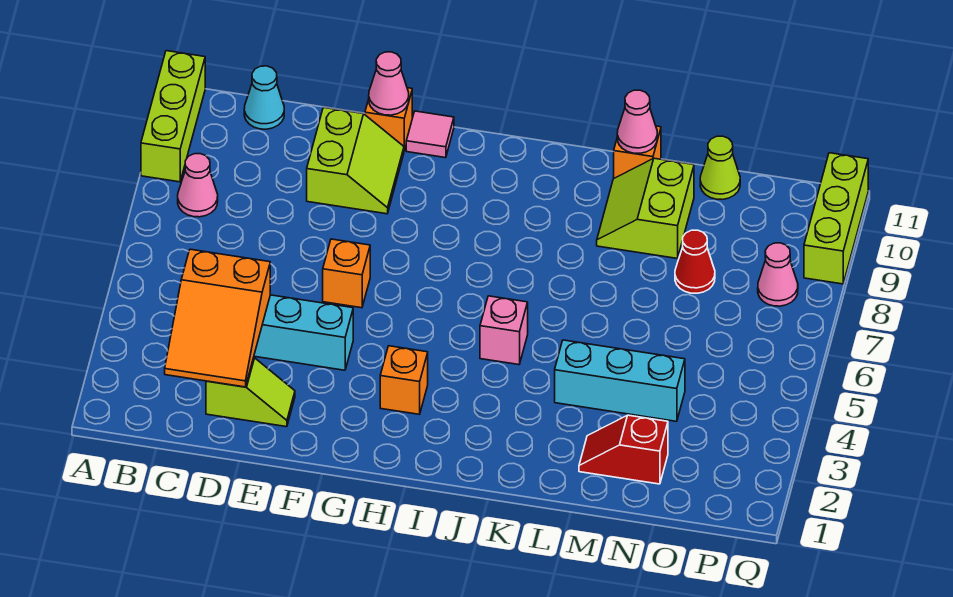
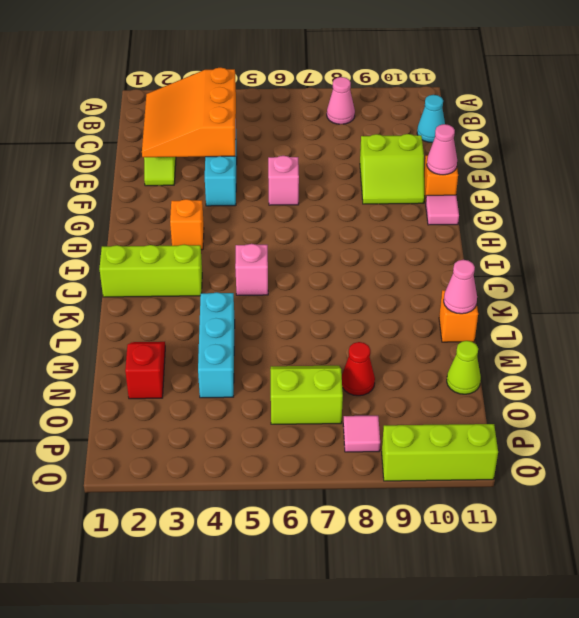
lime brick A9:A11 level 1 -> lime brick J1:J3 level 1
orange slope C2:D4 level 2 top 4 -> orange slope C2:E4 level 2 top 4
orange brick F6 level 1 -> pink brick F6 level 1
lime slope L9:M10 level 1 top M -> lime slope N6:O7 level 1 top O
pink cone P8 level 1 -> pink tile P8 level 1

